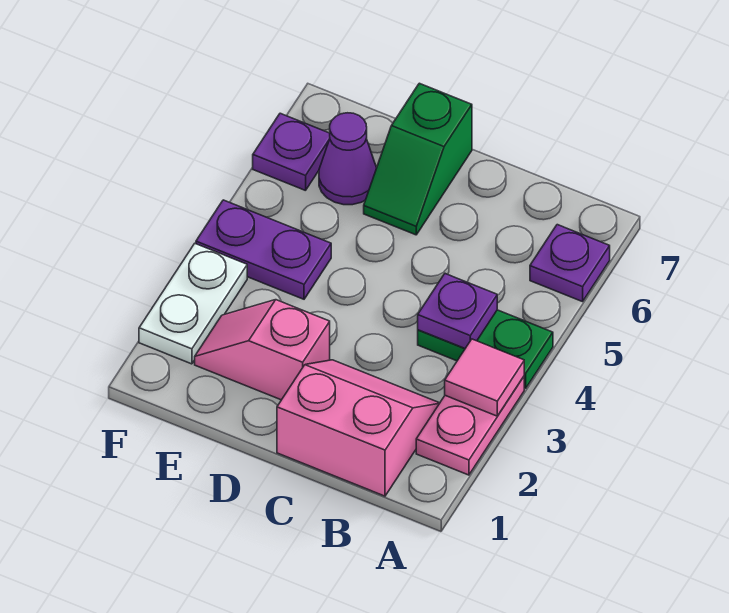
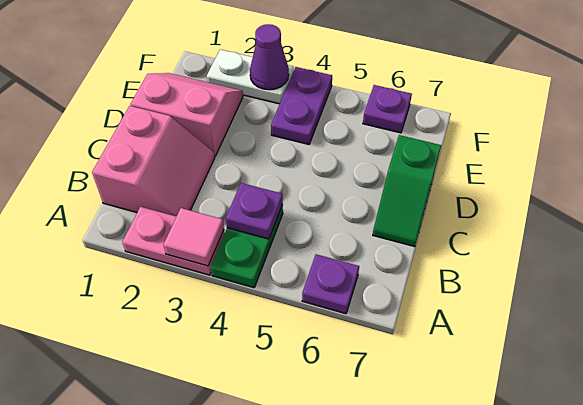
pink slope D2:E2 level 1 top D -> pink slope D1:E2 level 1 top D
green slope D6:D7 level 1 top 7 -> green slope C7:D7 level 1 top D
purple cone E6 level 1 -> purple cone F3 level 2

